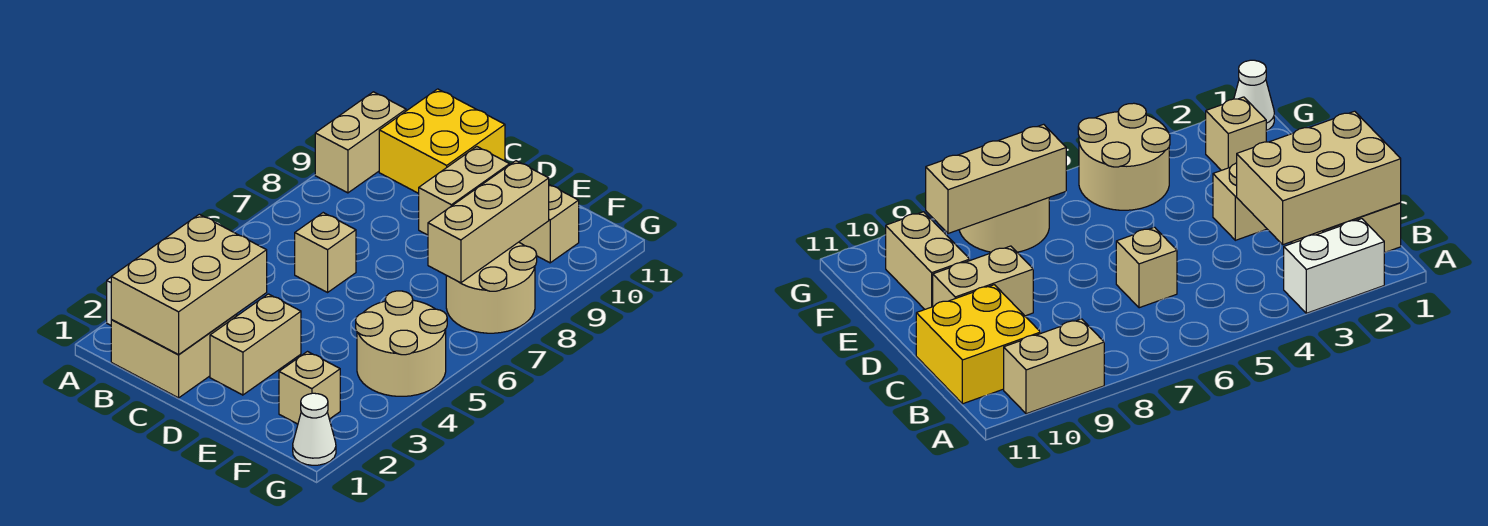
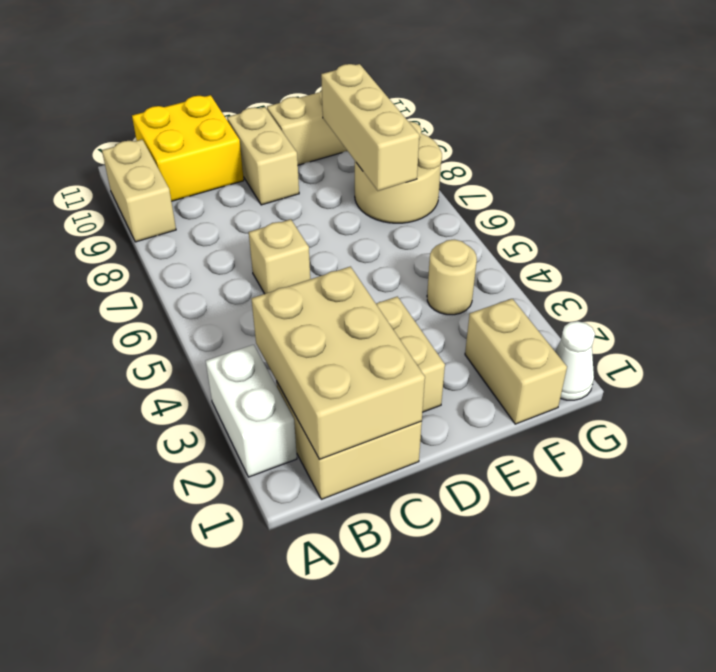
tan brick F2 level 1 -> tan brick F1:F2 level 1
tan round brick F4:G5 level 1 -> tan round brick F4 level 1

